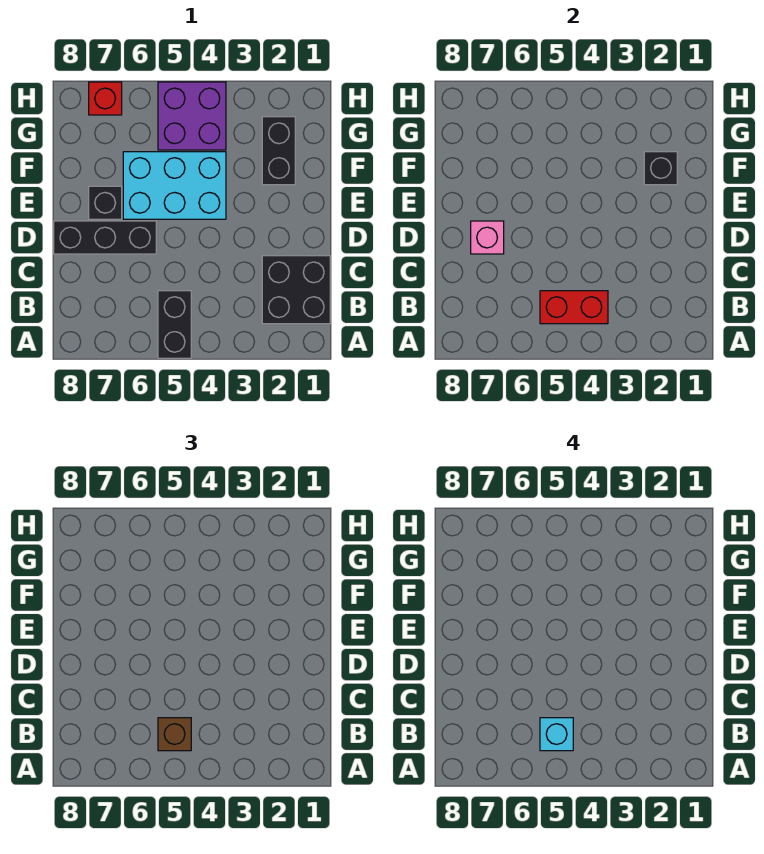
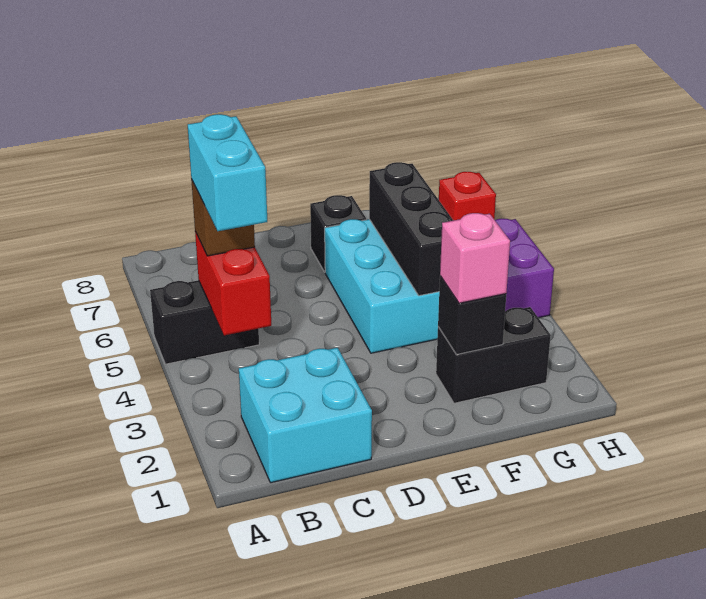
black brick B1:C2 level 1 -> cyan brick B1:C2 level 1
cyan brick B5 level 4 -> cyan brick B4:B5 level 4
black brick D6:D8 level 1 -> black brick F4:F6 level 2
pink brick D7 level 2 -> pink brick F2 level 3

